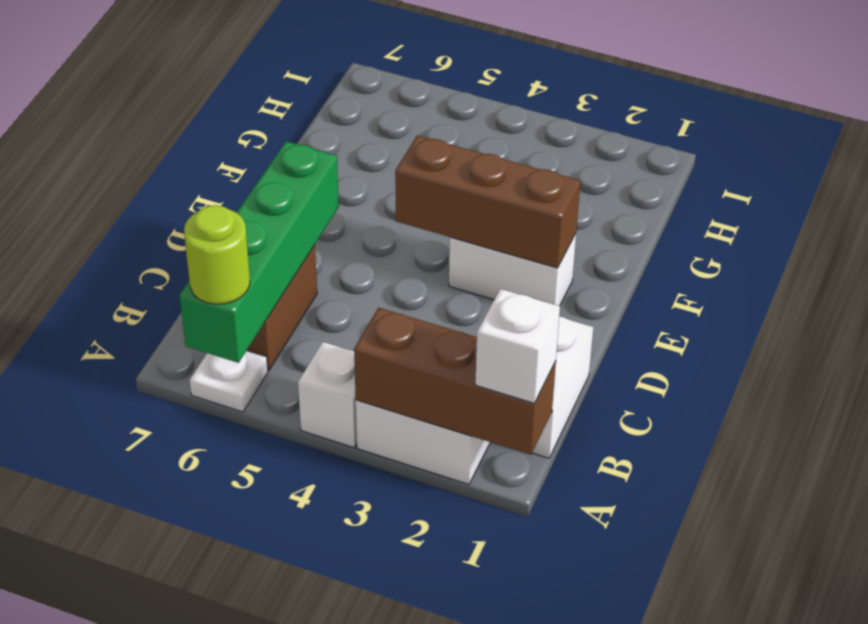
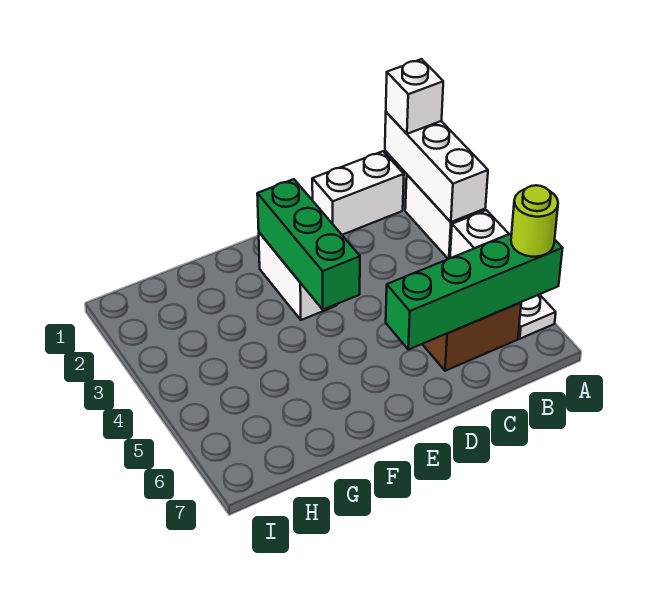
brown brick A1:A3 level 2 -> white brick A1:A3 level 2
brown brick E2:E4 level 2 -> green brick E2:E4 level 2

